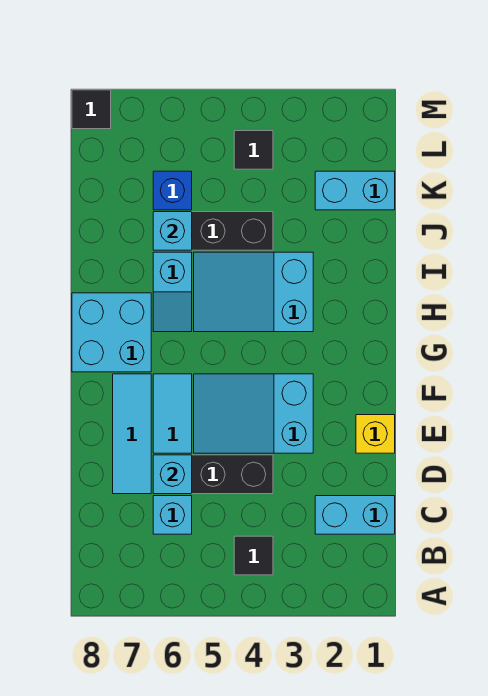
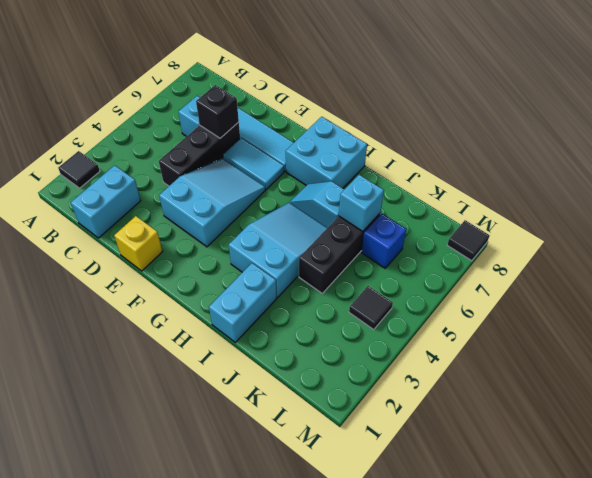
black tile B4 level 1 -> black tile A2 level 1
cyan brick D6 level 2 -> black brick D6 level 2
cyan brick K1:K2 level 1 -> cyan brick I1:I2 level 1

